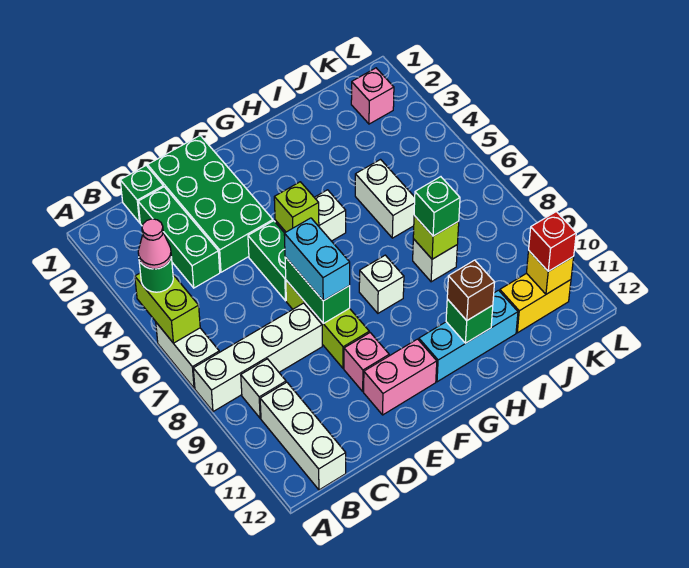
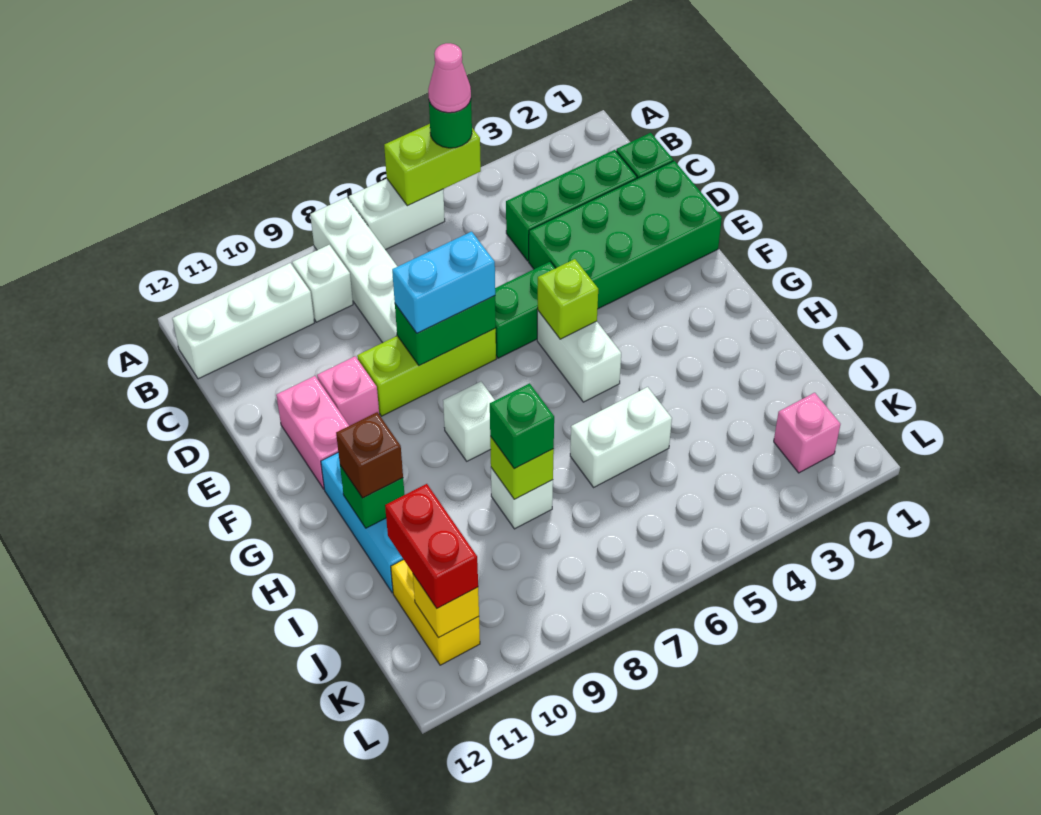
red brick K11 level 3 -> red brick J11:K11 level 3

